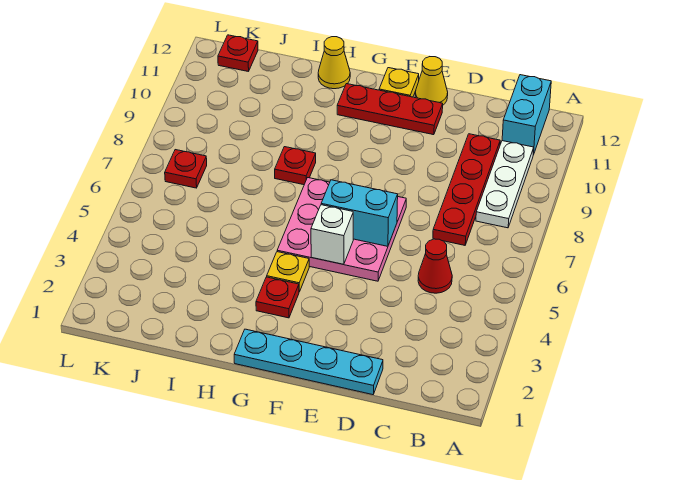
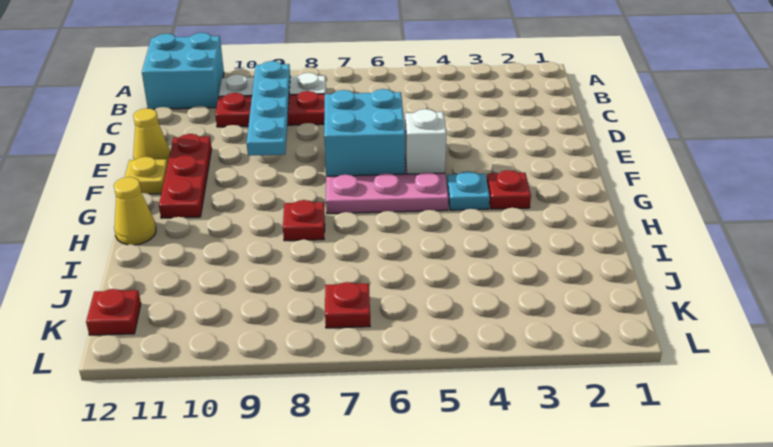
cyan brick B11:B12 level 1 -> cyan brick A11:B12 level 1
red cone C5 level 1 -> none
cyan plate D1:G1 level 1 -> cyan plate B9:E9 level 2
cyan brick E6:F6 level 2 -> cyan brick E6:F7 level 2
yellow plate G4 level 1 -> cyan plate G4 level 1

